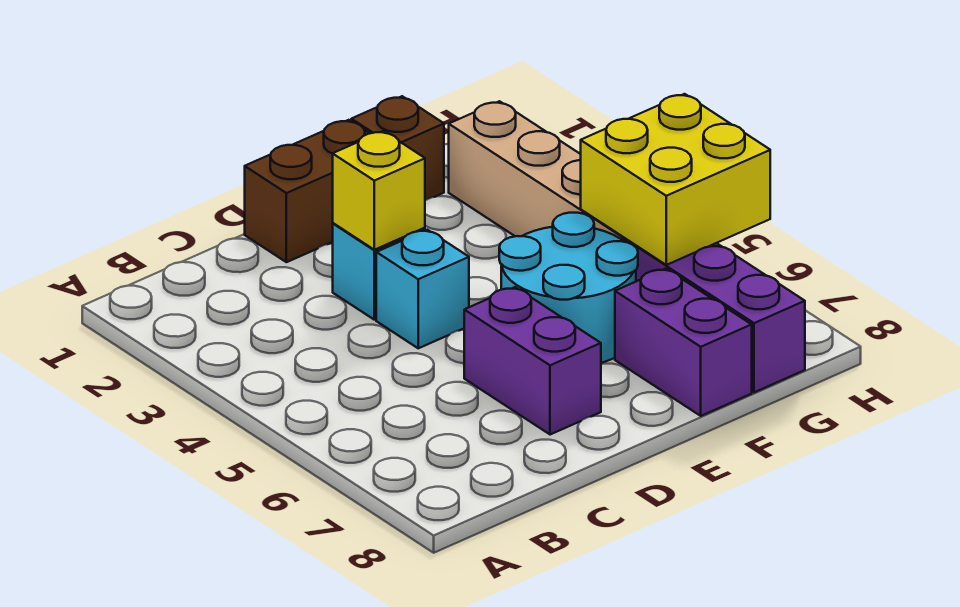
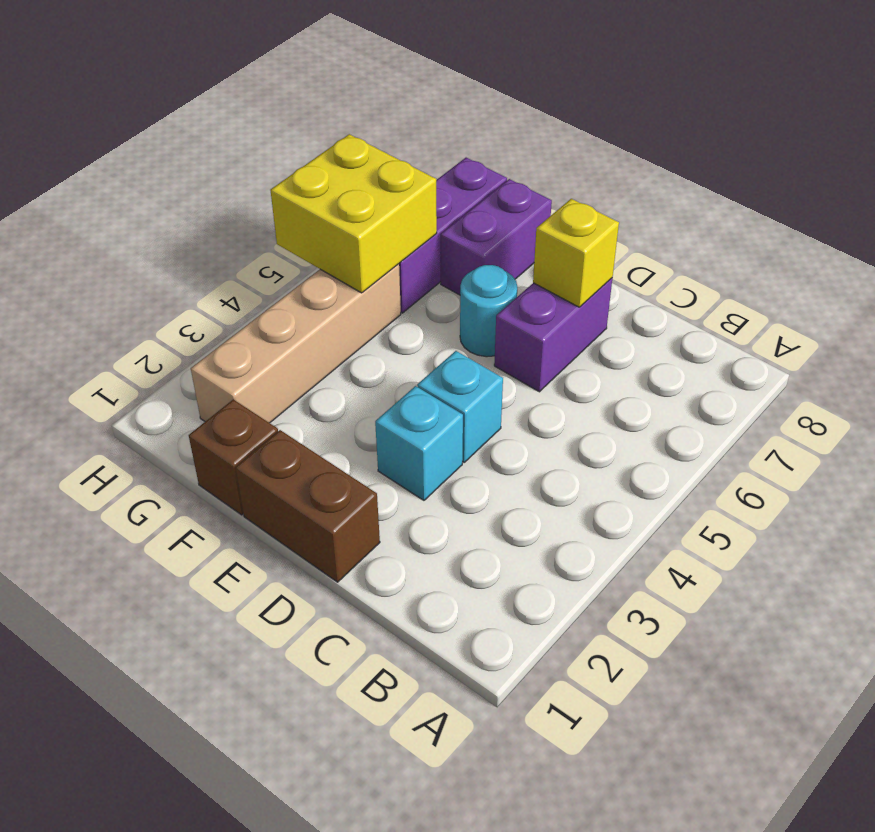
yellow brick D3 level 2 -> yellow brick D7 level 2
cyan round brick E5:F6 level 1 -> cyan round brick E6 level 1

